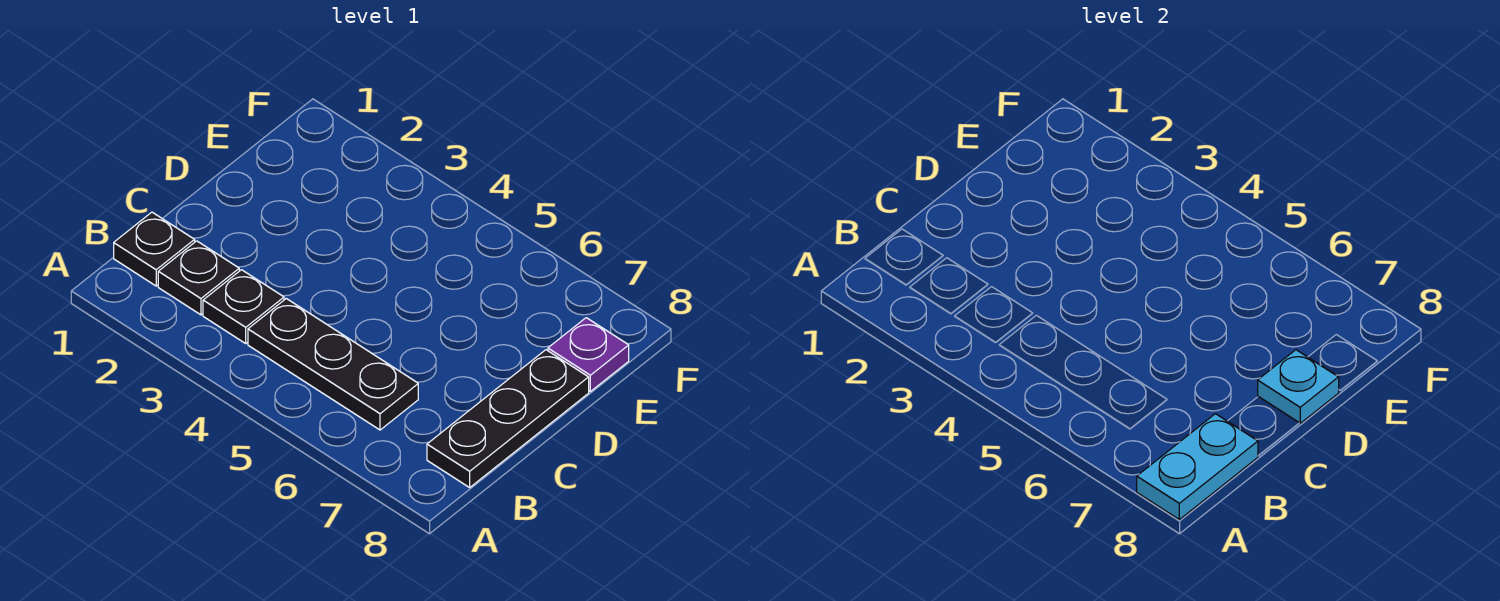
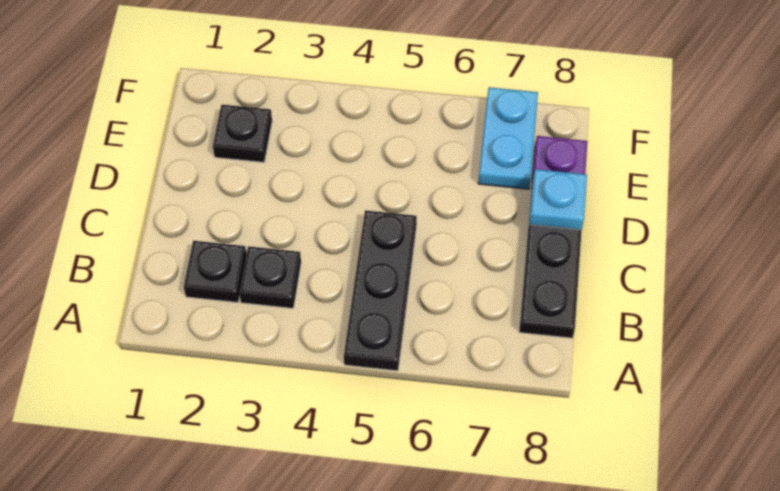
cyan plate A8:B8 level 2 -> cyan plate E7:F7 level 1
black plate B1 level 1 -> black plate E2 level 1
black plate B4:B6 level 1 -> black plate A5:C5 level 1

